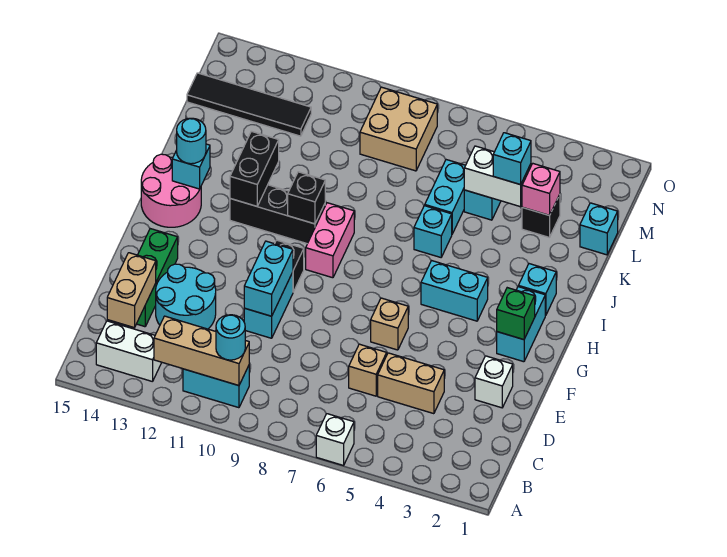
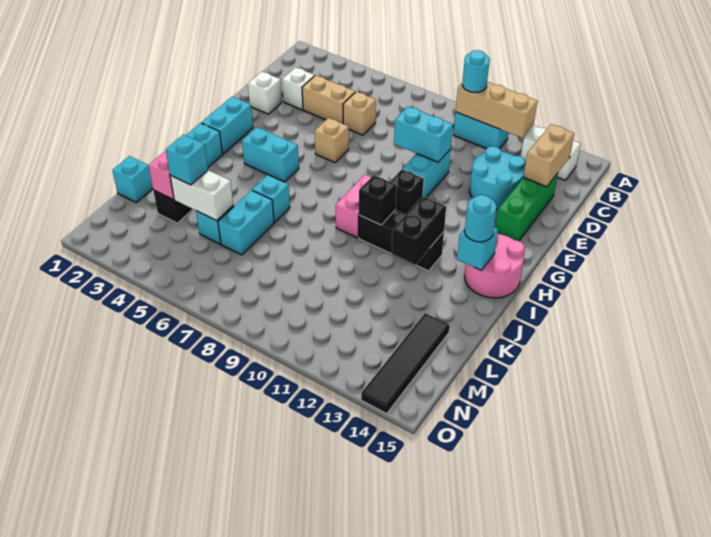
white brick A6 level 1 -> white brick D3 level 1
cyan brick E10:F10 level 2 -> cyan brick E9:E10 level 2
green brick G2 level 2 -> none
tan brick M8:N9 level 1 -> none
black tile M12:M15 level 1 -> black tile L14:O14 level 1

